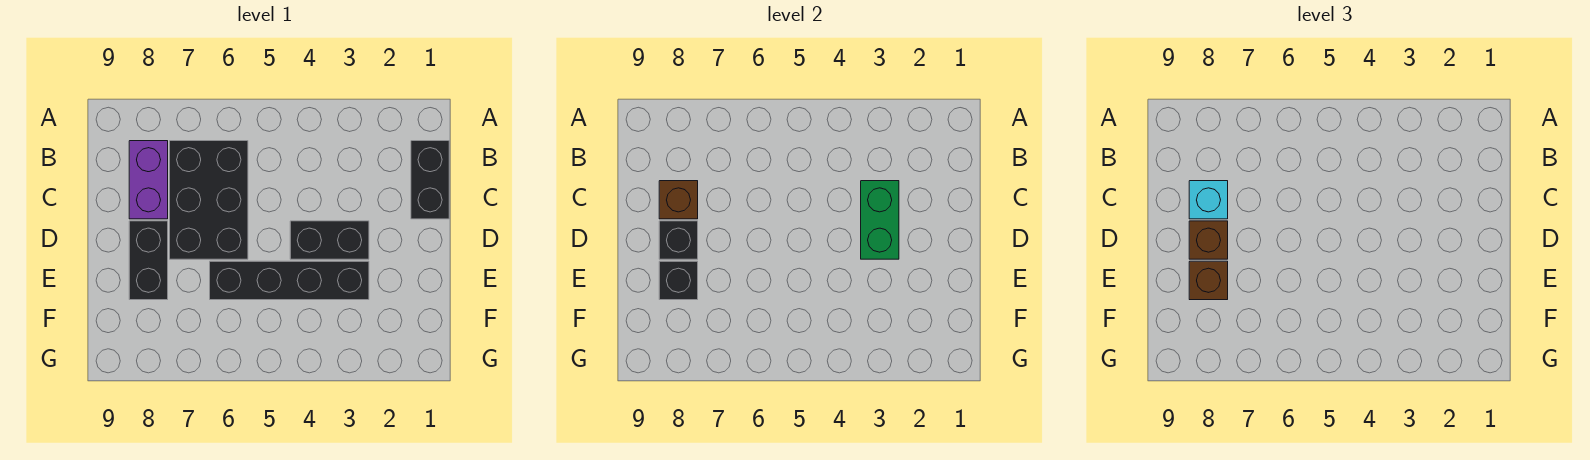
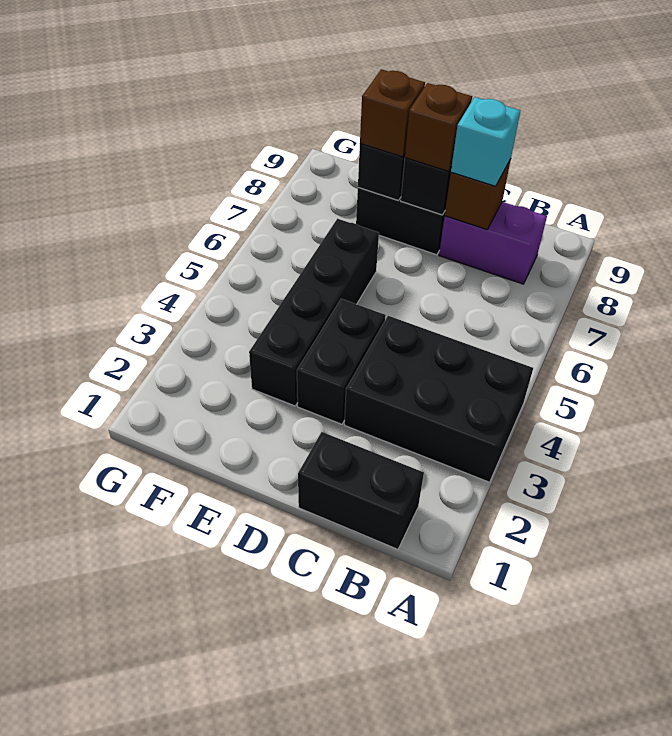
black brick B6:D7 level 1 -> black brick A3:C4 level 1
green brick C3:D3 level 2 -> none

